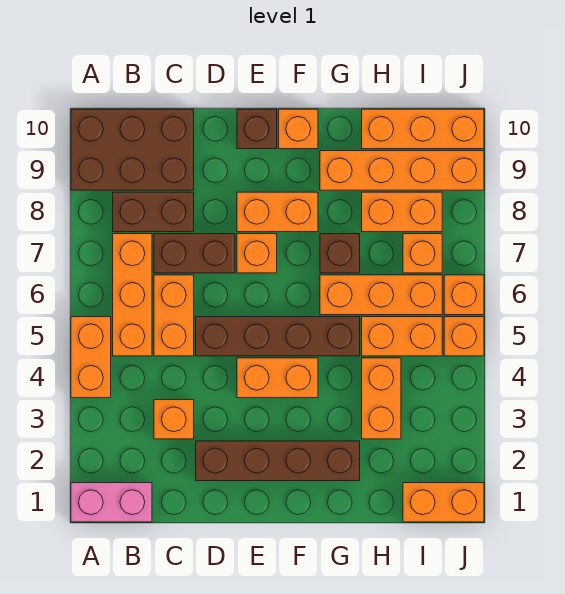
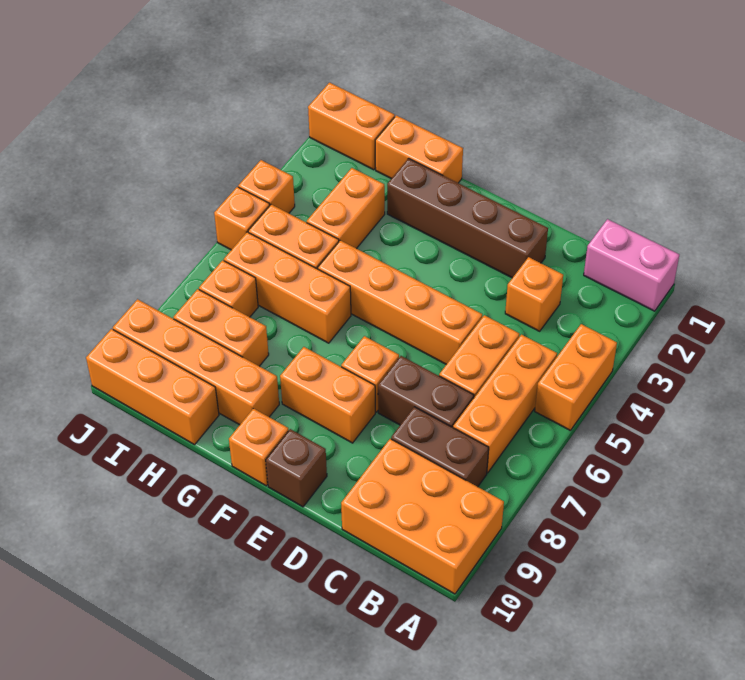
brown brick A9:C10 level 1 -> orange brick A9:C10 level 1
brown brick D5:G5 level 1 -> orange brick D5:G5 level 1
orange brick E4:F4 level 1 -> orange brick G1:H1 level 1
brown brick G7 level 1 -> none
orange brick J6 level 1 -> orange brick J4 level 1

